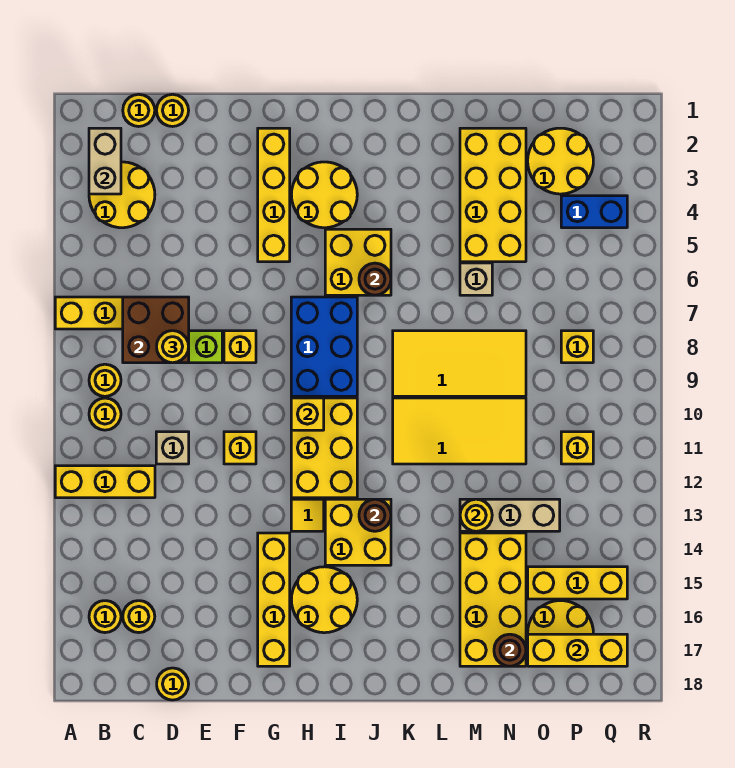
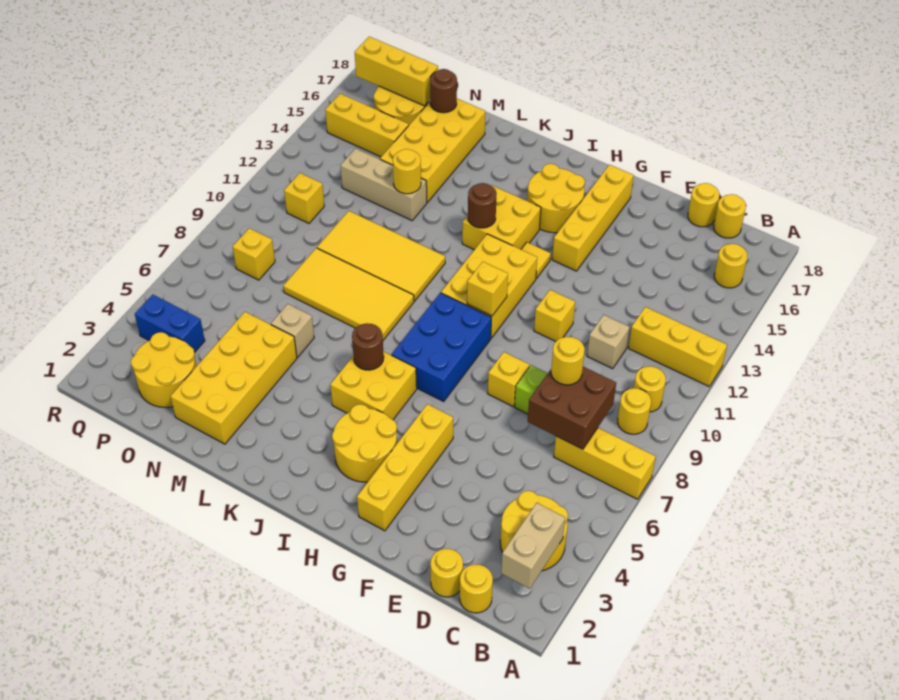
yellow round brick C16 level 1 -> yellow round brick C18 level 1

